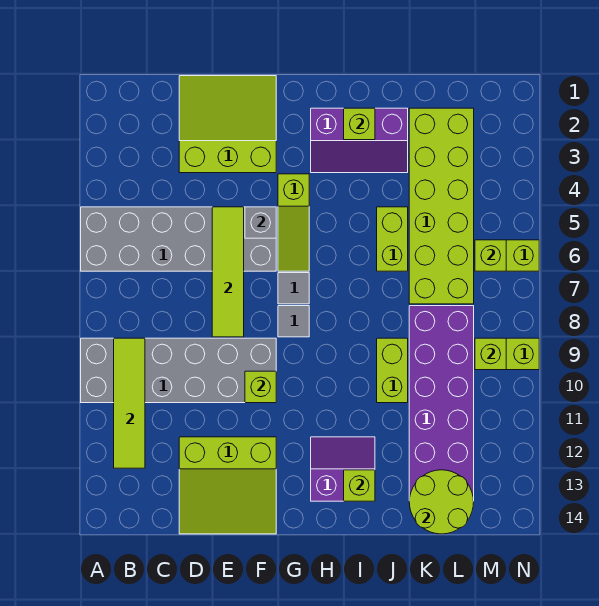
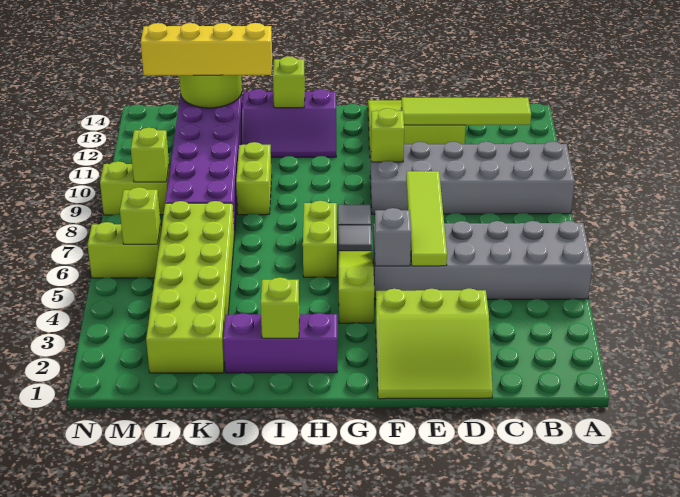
lime tile B9:B12 level 2 -> lime tile B12:E12 level 2
purple slope H12:I13 level 1 top 13 -> purple slope H12:J13 level 1 top 13
lime brick J5:J6 level 1 -> lime brick H6:H7 level 1
none -> yellow brick J13:M13 level 3

